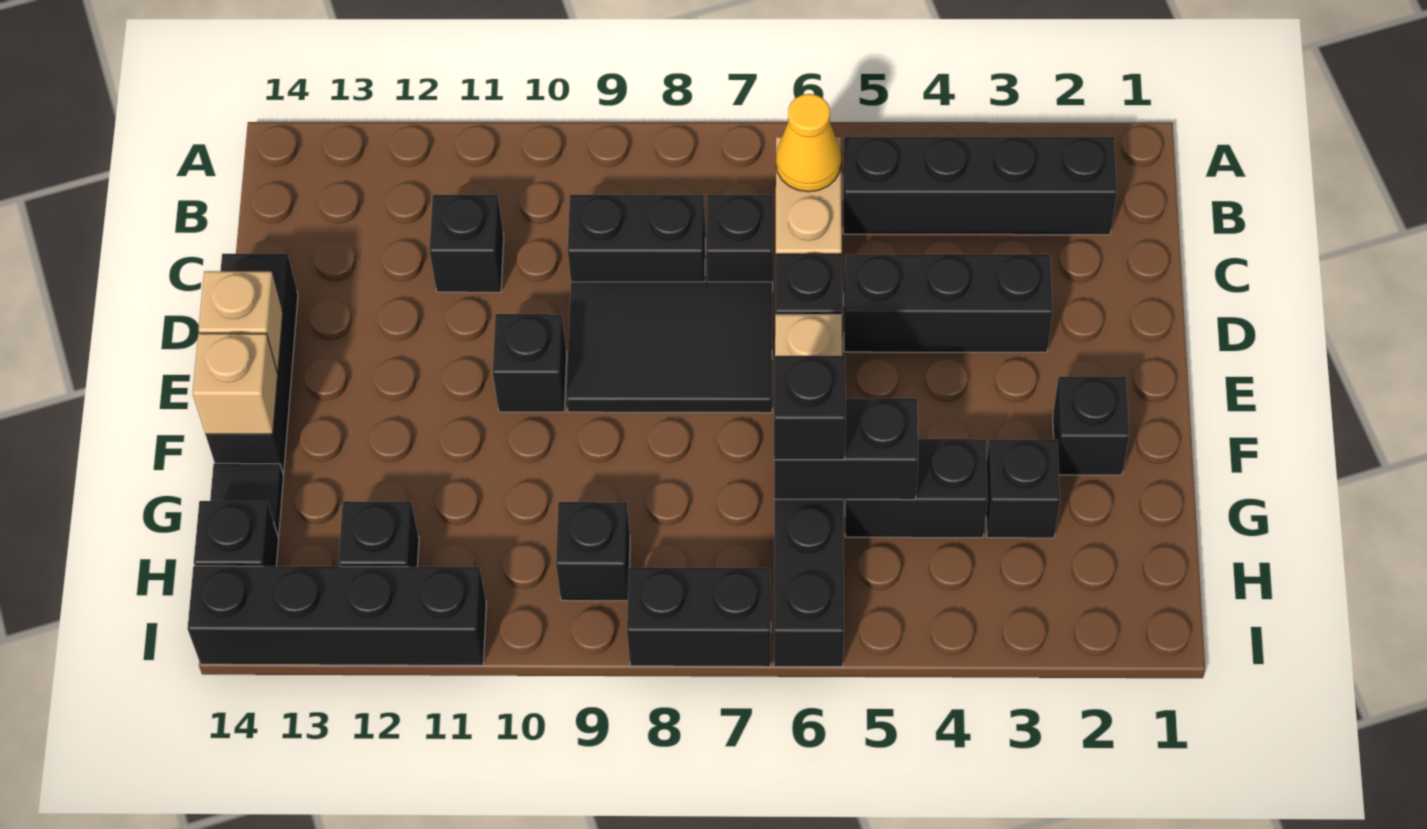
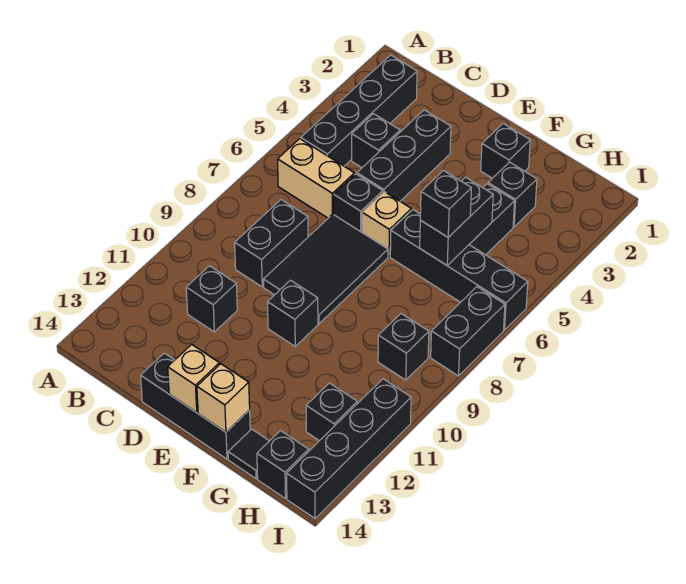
yellow cone B6 level 2 -> none
black brick C7 level 1 -> black brick C4 level 1

